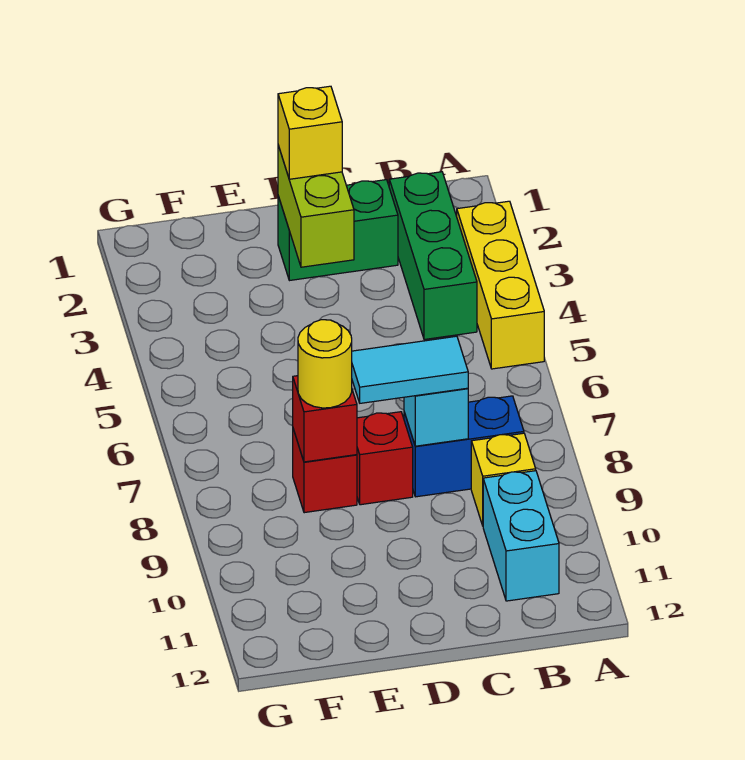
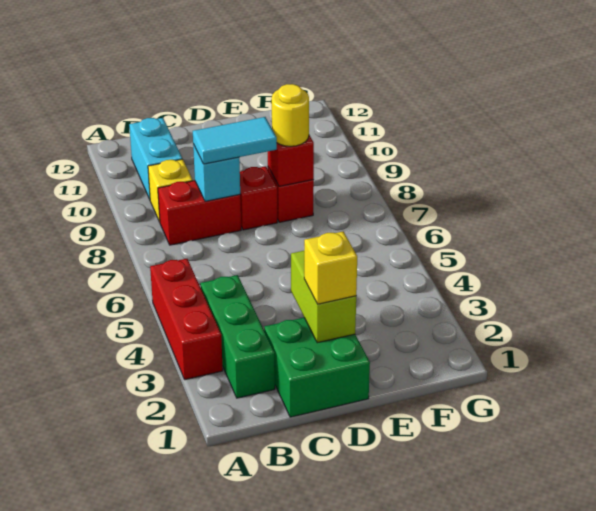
yellow brick A3:A5 level 1 -> red brick A3:A5 level 1
blue brick B8:C8 level 1 -> red brick B8:C8 level 1
green brick C2:D2 level 1 -> green brick C1:D2 level 1

